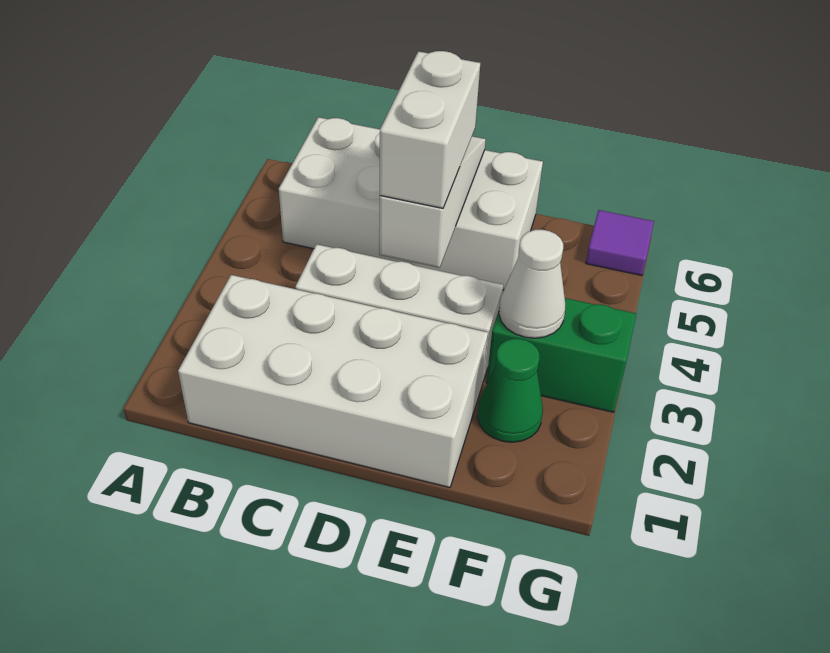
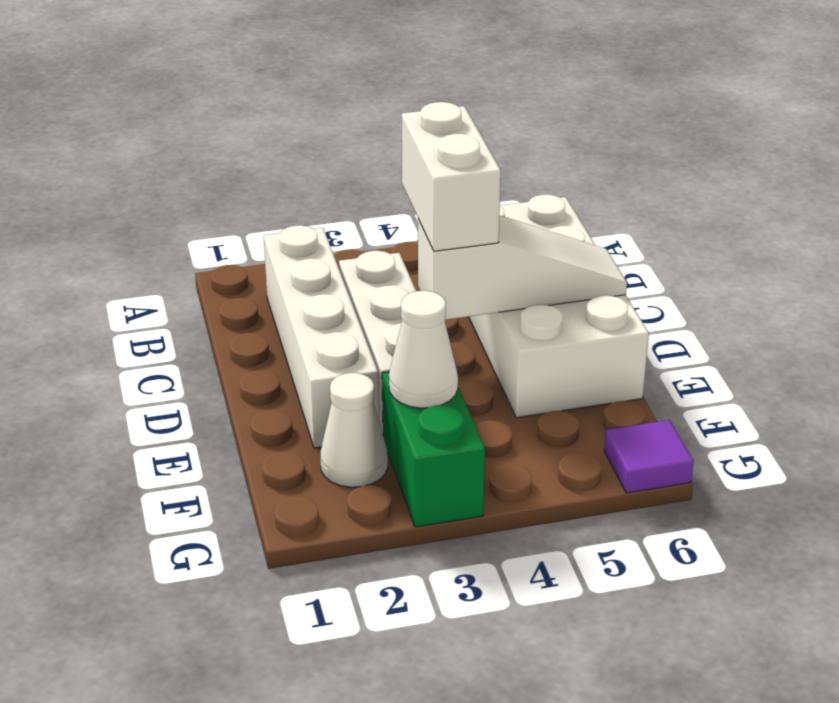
white brick B1:E2 level 1 -> white brick B2:E2 level 1
white brick D4:D5 level 3 -> white brick C4:D4 level 3
green cone F2 level 1 -> white cone F2 level 1

